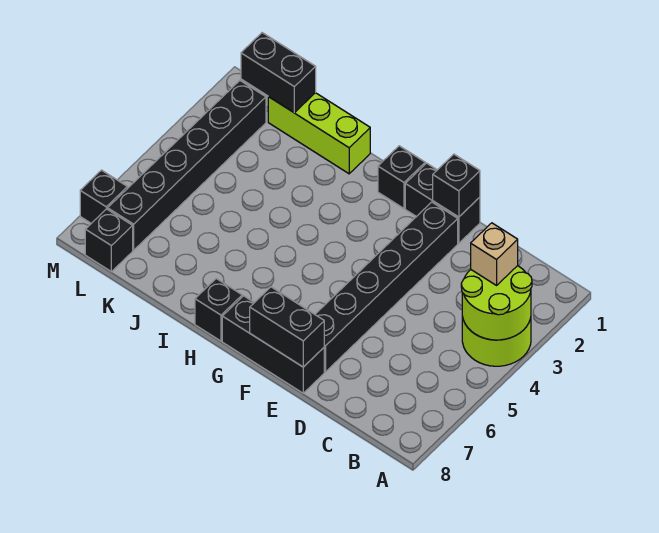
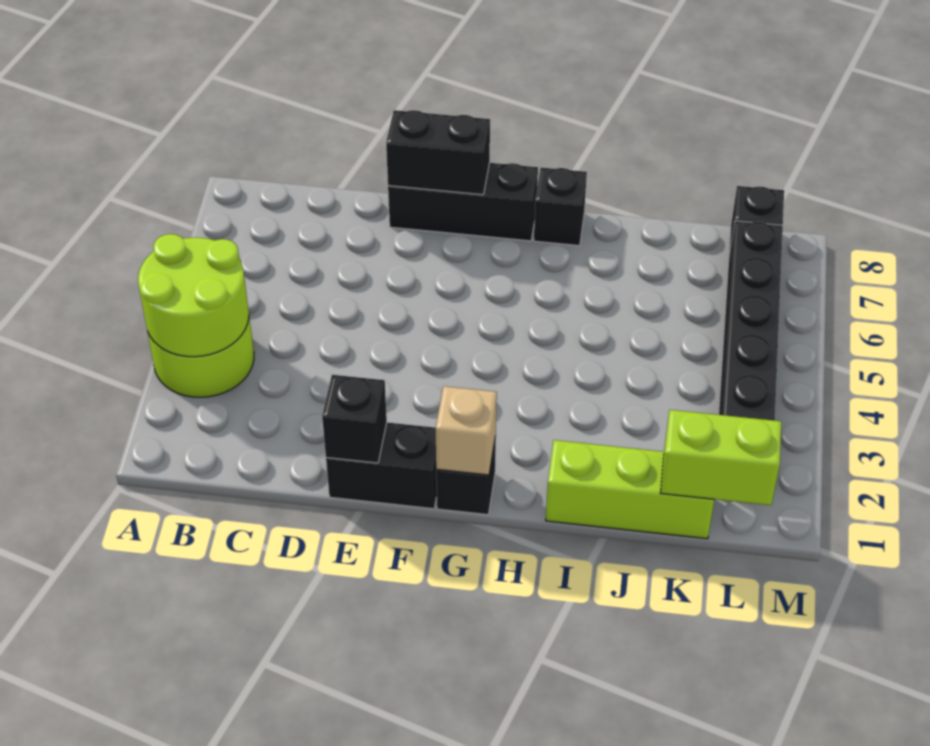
tan brick B3 level 3 -> tan brick G1 level 2
black brick E2:E7 level 1 -> none
black brick K1:L1 level 2 -> lime brick K1:L1 level 2
black brick M7 level 1 -> none

